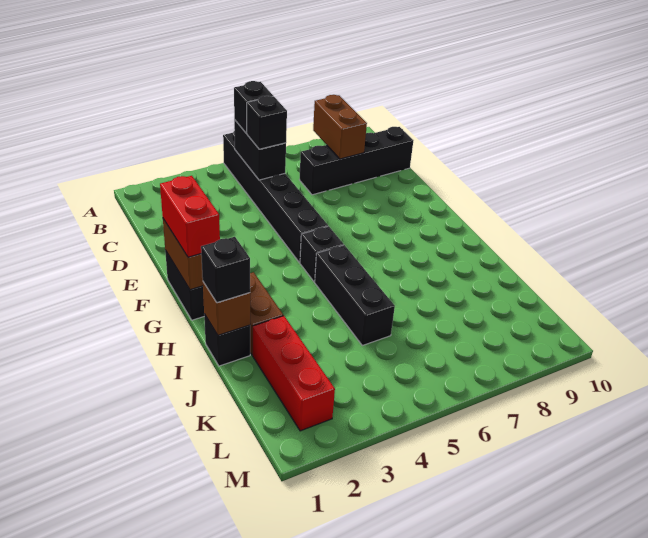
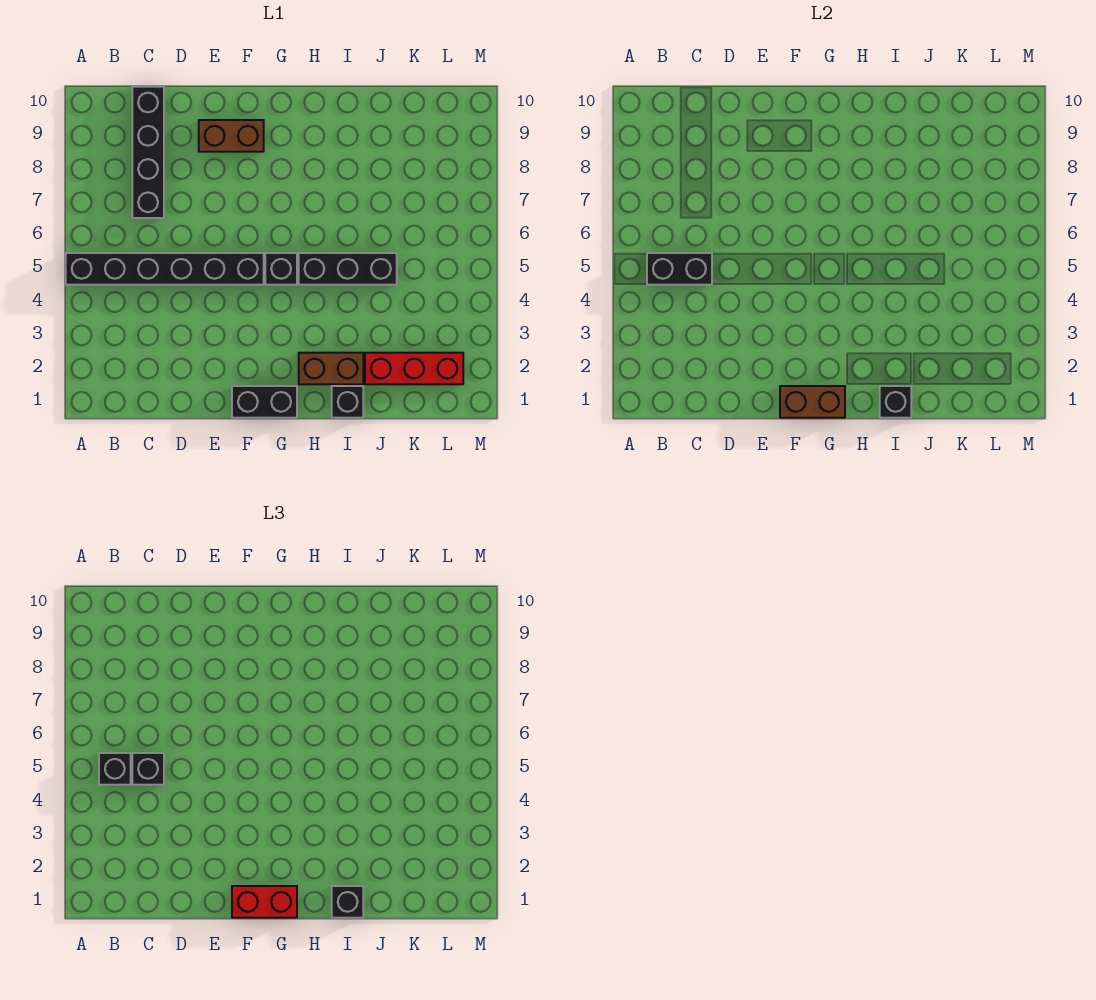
brown brick B8:C8 level 2 -> brown brick E9:F9 level 1
brown brick I1 level 2 -> black brick I1 level 2

